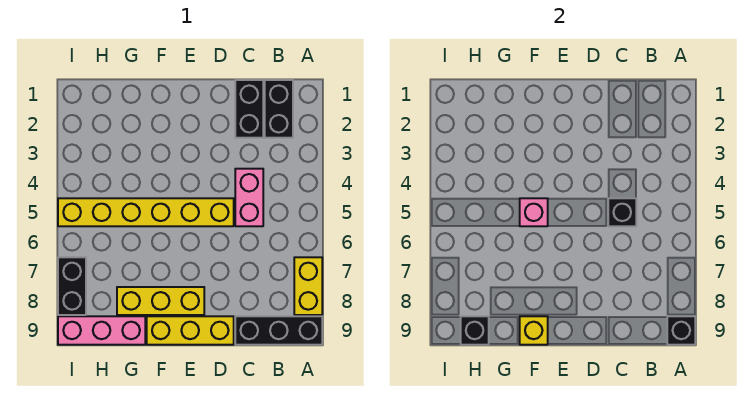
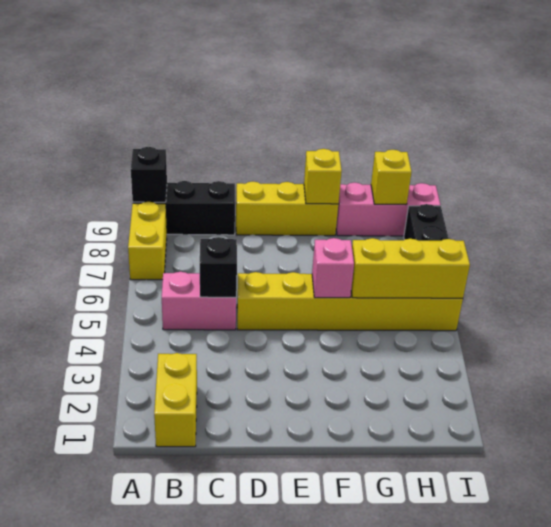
black brick B1:B2 level 1 -> yellow brick B1:B2 level 1
black brick C1:C2 level 1 -> none
pink brick C4:C5 level 1 -> pink brick B5:C5 level 1
yellow brick E8:G8 level 1 -> yellow brick G5:I5 level 2
black brick H9 level 2 -> yellow brick H9 level 2

